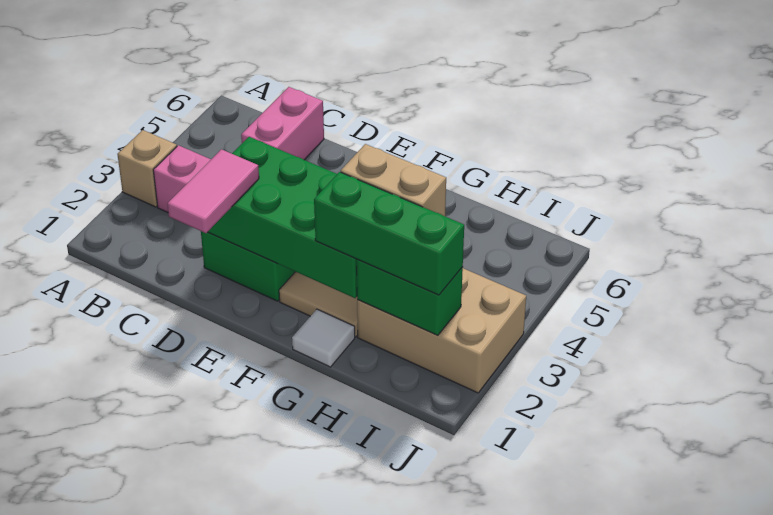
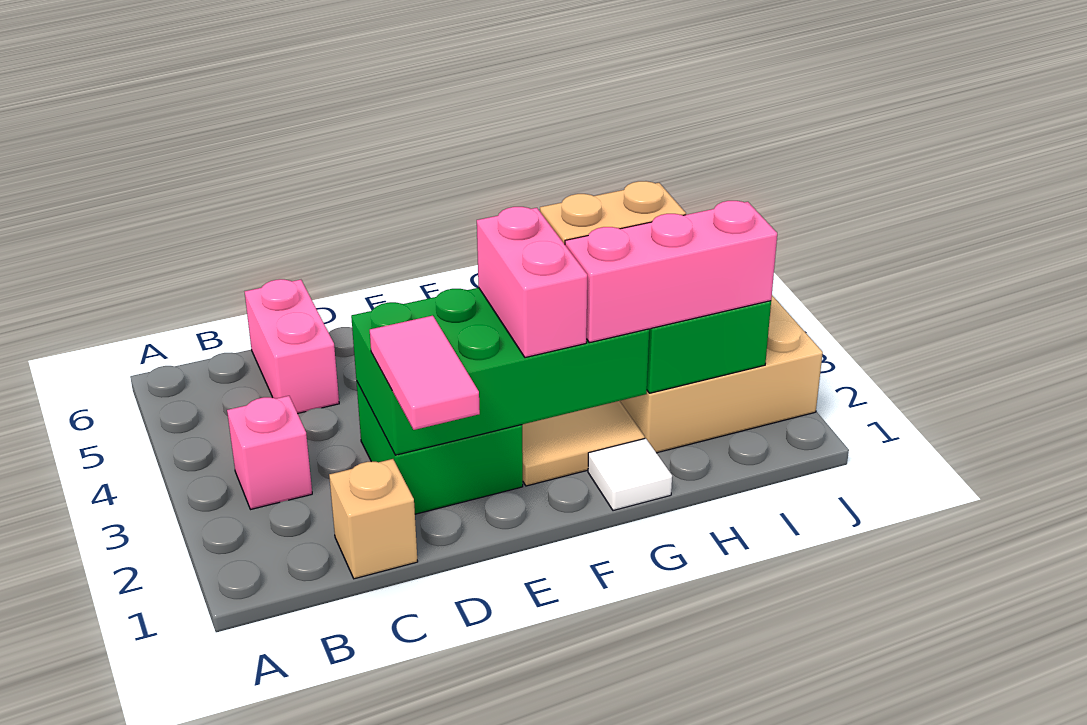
tan brick A3 level 1 -> tan brick C1 level 1
none -> pink brick F2:F3 level 3
green brick G2:I2 level 3 -> pink brick G2:I2 level 3

